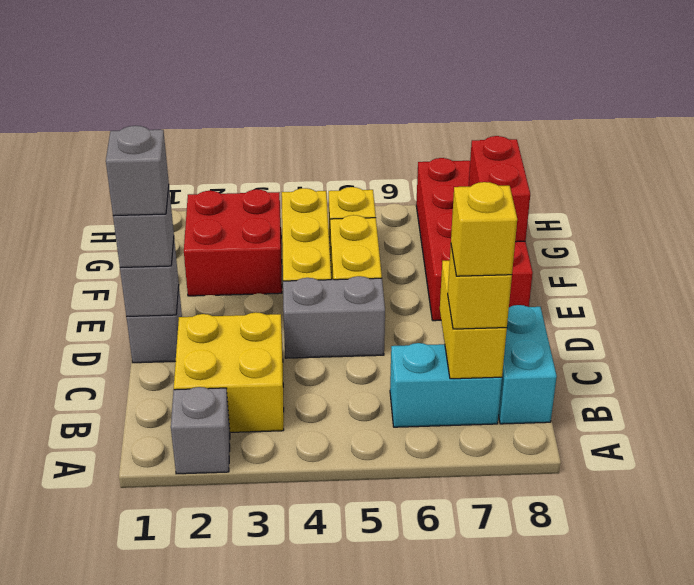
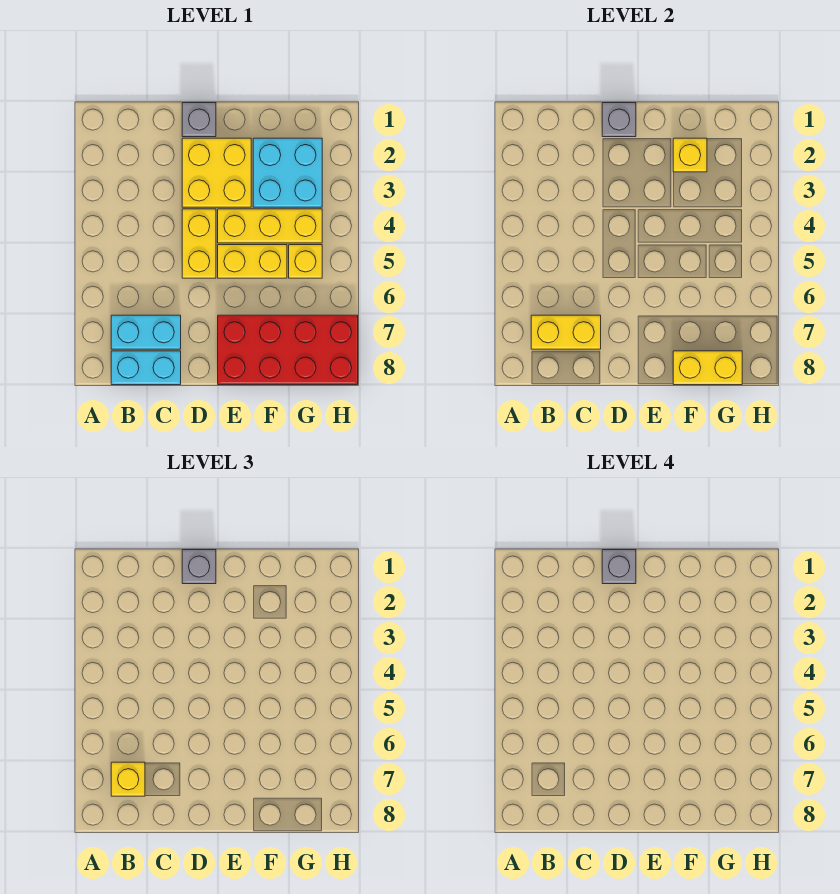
grey brick A2 level 1 -> none
yellow brick B2:C3 level 1 -> yellow brick D2:E3 level 1
cyan brick B6:B7 level 1 -> cyan brick B7:C7 level 1
yellow brick B7 level 4 -> yellow brick F2 level 2
grey brick D4:D5 level 1 -> yellow brick D4:D5 level 1
red brick F2:G3 level 1 -> cyan brick F2:G3 level 1
red brick F8:G8 level 2 -> yellow brick F8:G8 level 2

